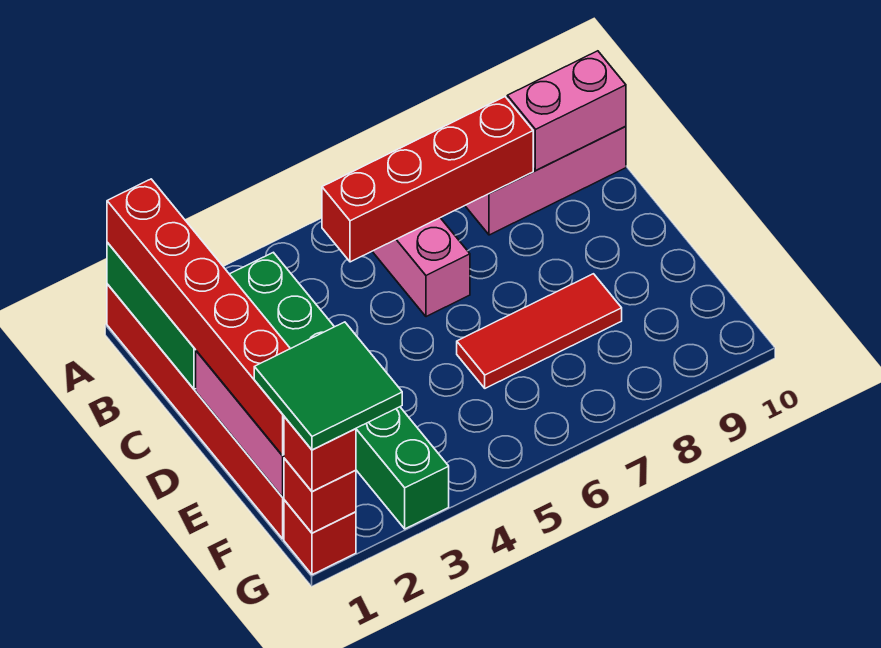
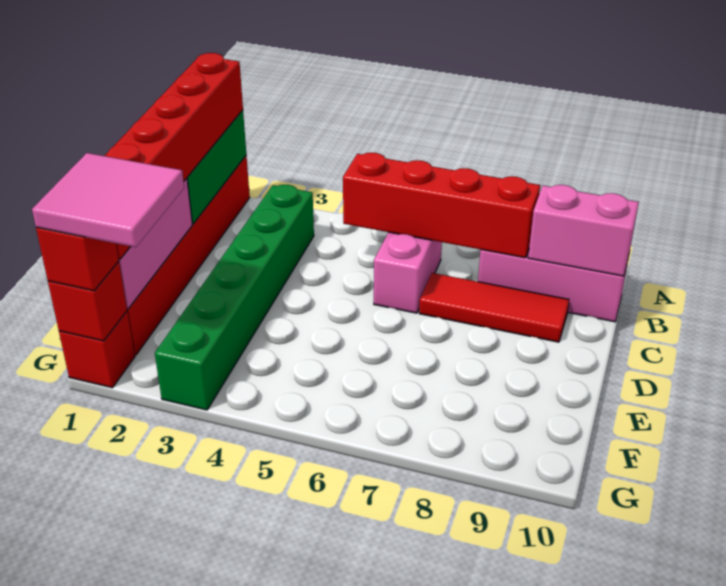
red tile E6:E8 level 1 -> red tile C7:C9 level 1
green tile F1:G2 level 4 -> pink tile F1:G2 level 4

